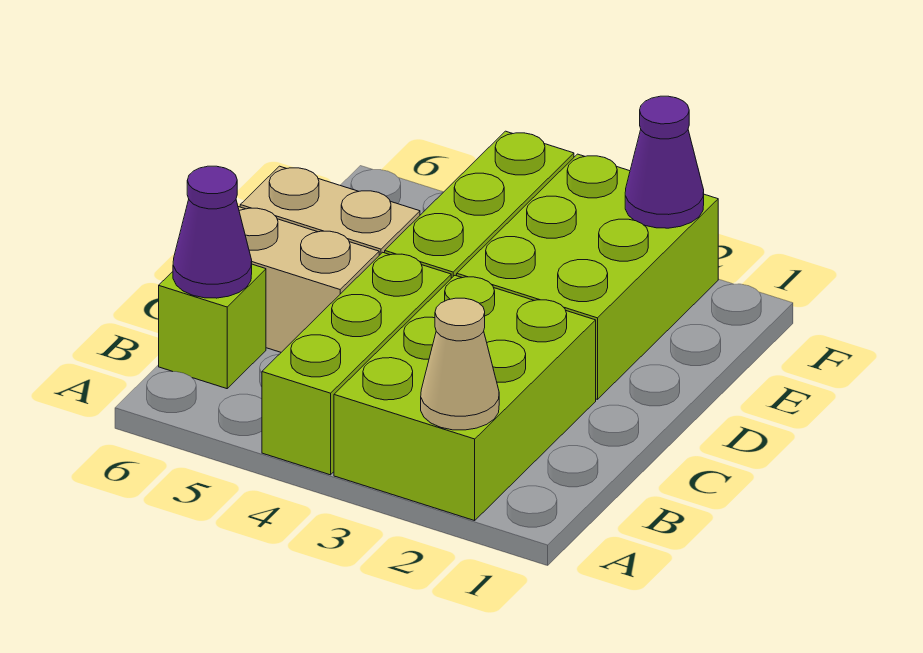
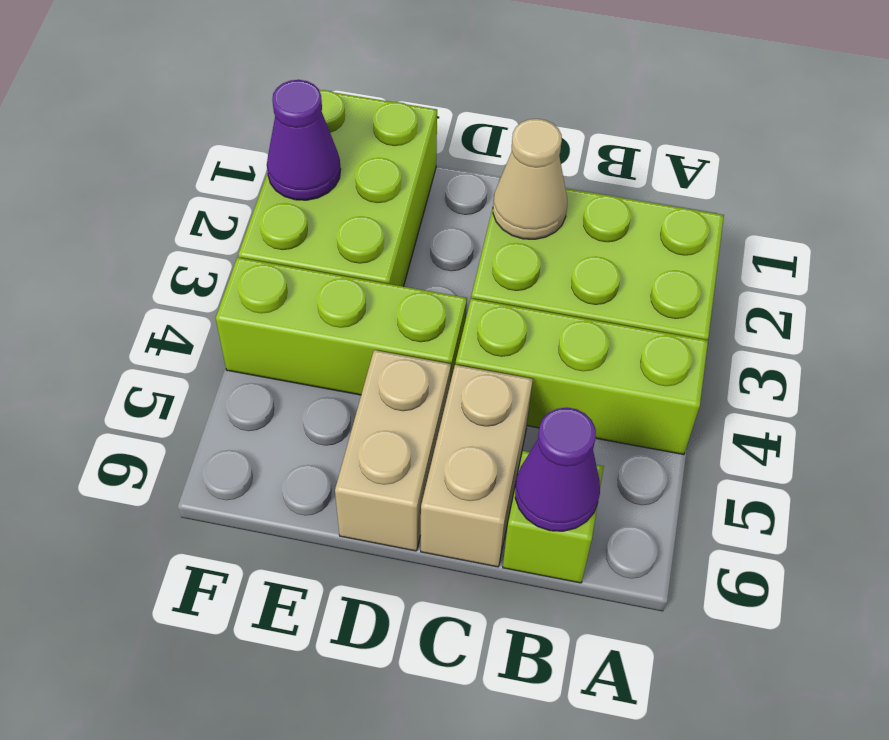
tan cone A2 level 2 -> tan cone C2 level 2
lime brick D2:F3 level 1 -> lime brick E1:F3 level 1

